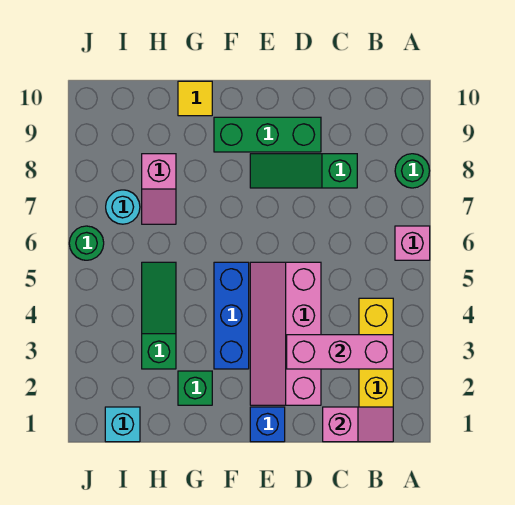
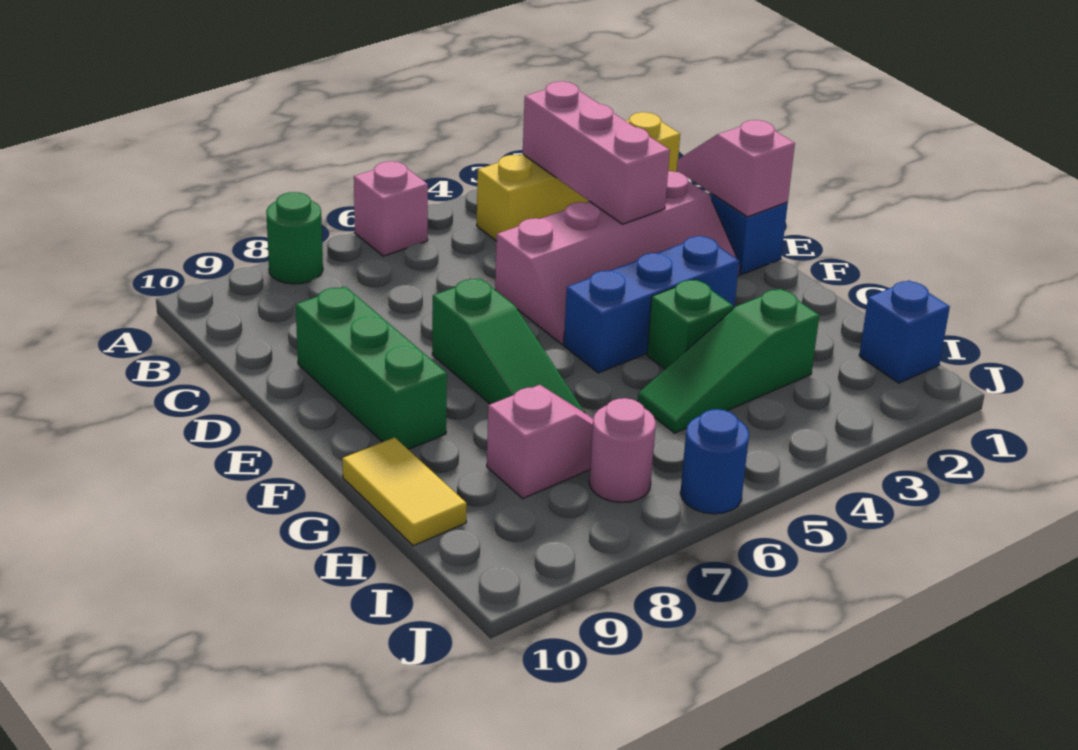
pink slope B1:C1 level 2 top C -> pink slope D1:E1 level 2 top E
green slope C8:E8 level 1 top C -> green slope E7:G7 level 1 top E
green brick G2 level 1 -> green brick G4 level 1
yellow tile G10 level 1 -> yellow tile G10:H10 level 1
cyan brick I1 level 1 -> blue brick I1 level 1
cyan round brick I7 level 1 -> pink round brick I7 level 1
green round brick J6 level 1 -> blue round brick J6 level 1

